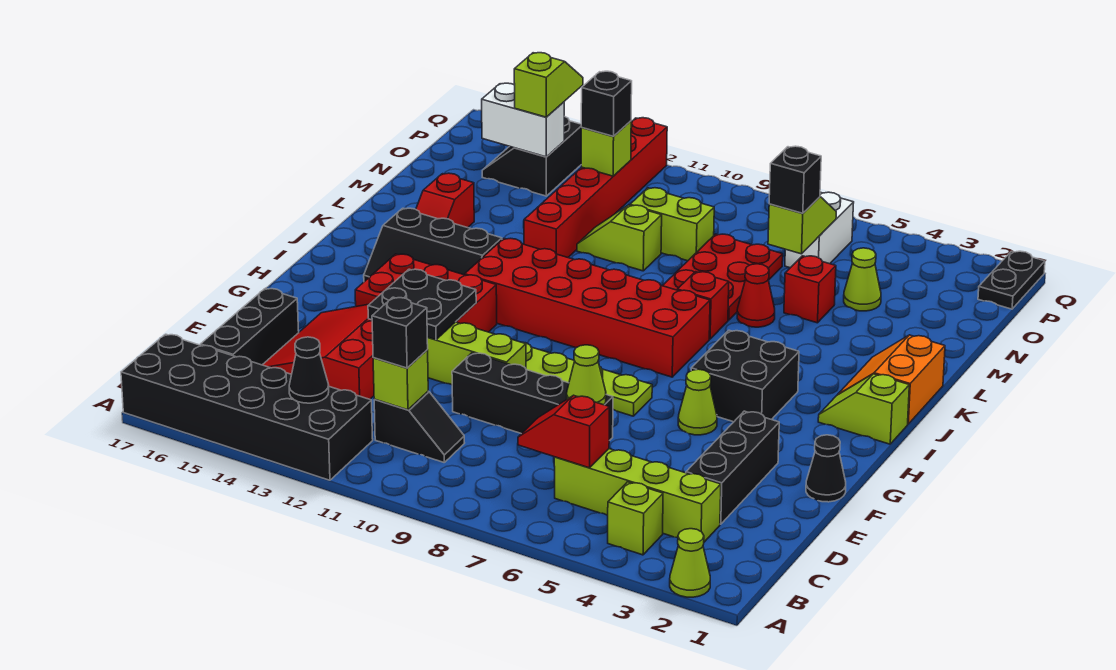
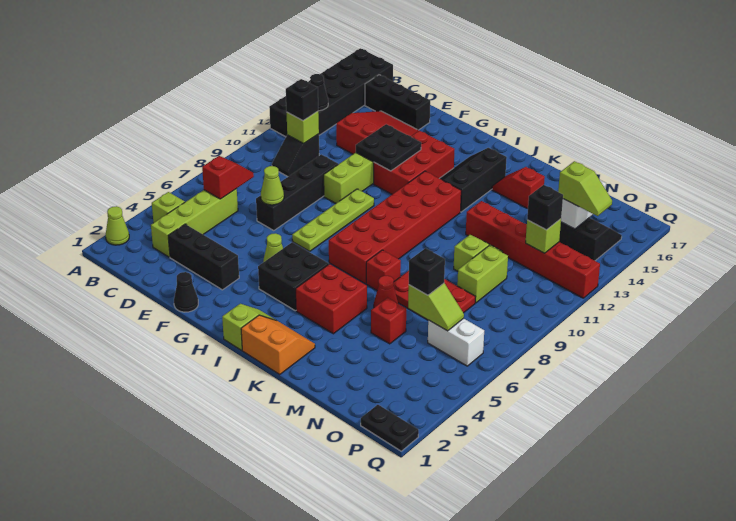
none -> red brick J4:K5 level 1
lime cone N4 level 1 -> none

